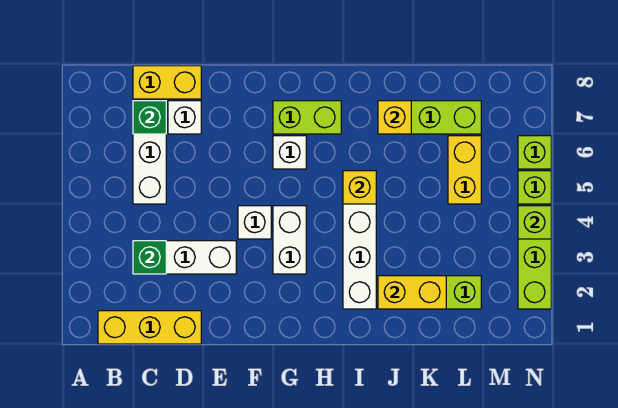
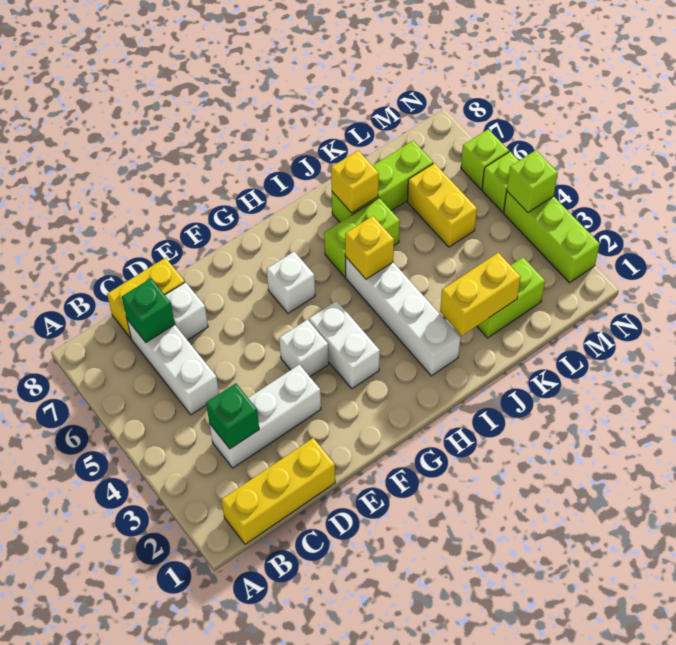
lime brick G7:H7 level 1 -> lime brick I6:J6 level 1

